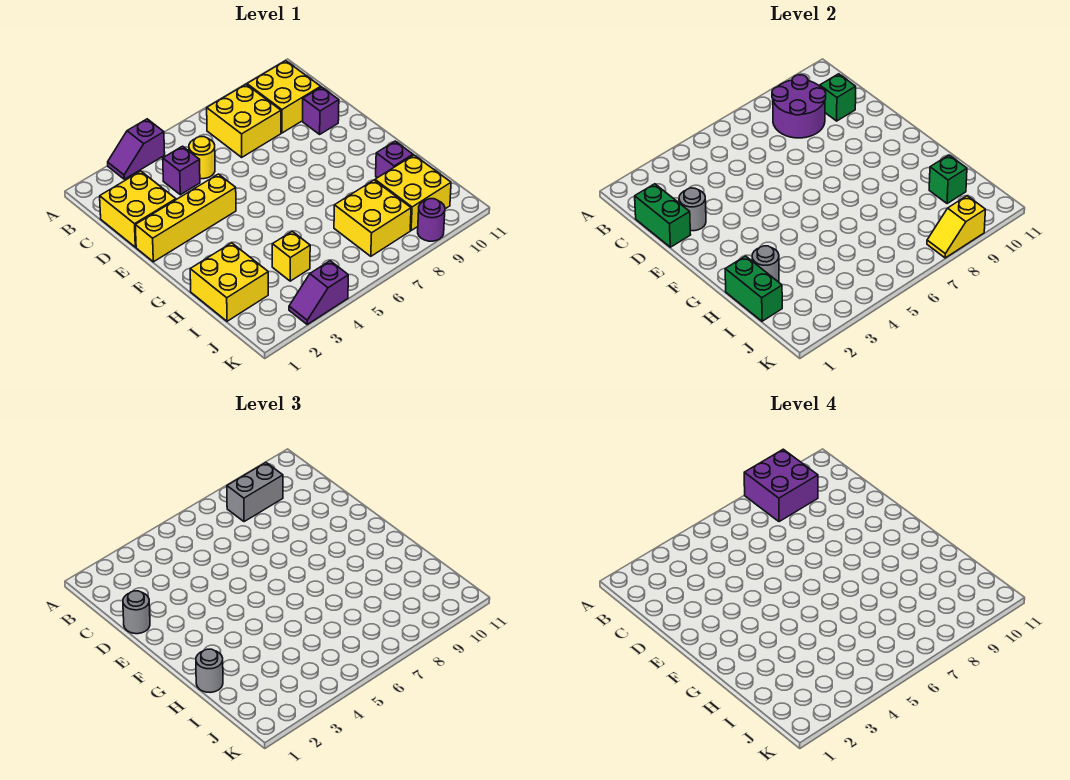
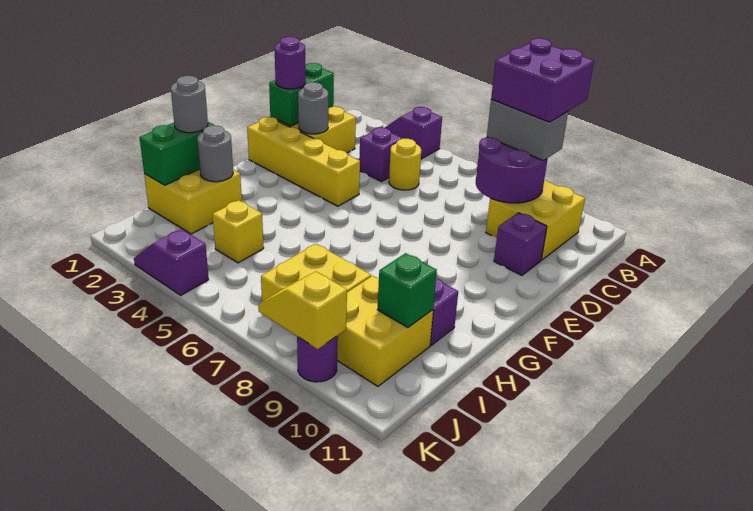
yellow brick B7:C8 level 1 -> none
green brick C10 level 2 -> none
grey round brick D1 level 3 -> purple round brick D1 level 3

